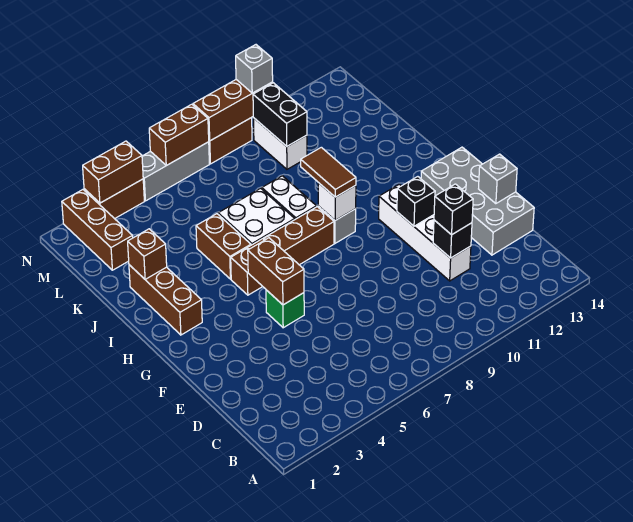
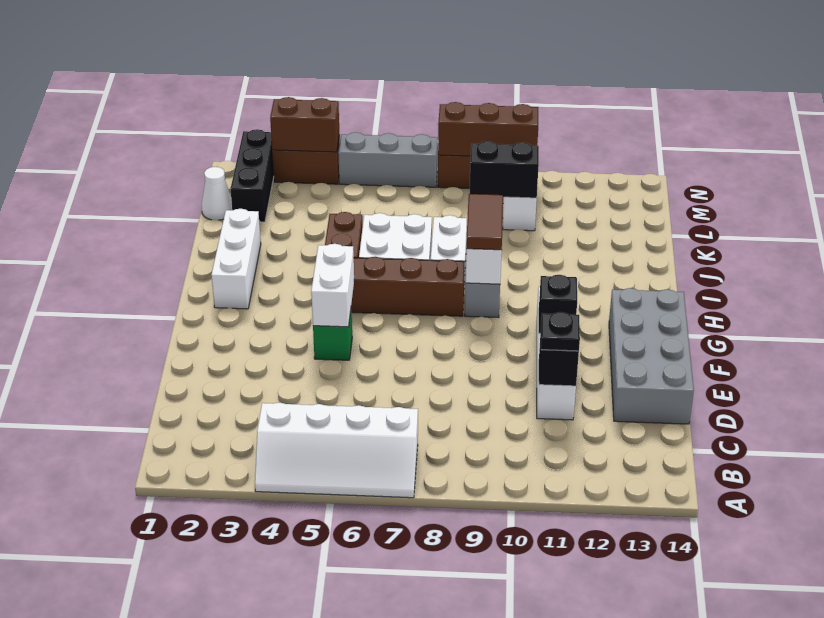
none -> white slope A4:B7 level 1 top B
black brick D11 level 3 -> black plate D11 level 3
grey brick E14 level 2 -> none
brown brick F5:G5 level 2 -> white brick F5:G5 level 2
brown brick H2:J2 level 1 -> white brick H2:J2 level 1
brown brick J2 level 2 -> none
none -> white cone L1 level 1
brown brick L2:N2 level 1 -> black brick L2:N2 level 1
black brick L10:M10 level 2 -> black brick L9:L10 level 2
brown brick N6:N7 level 2 -> none
grey brick N10 level 3 -> none

